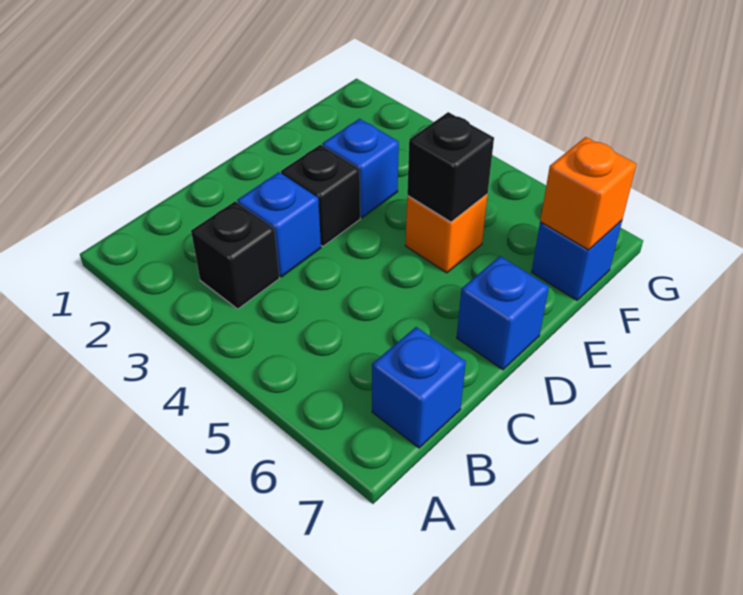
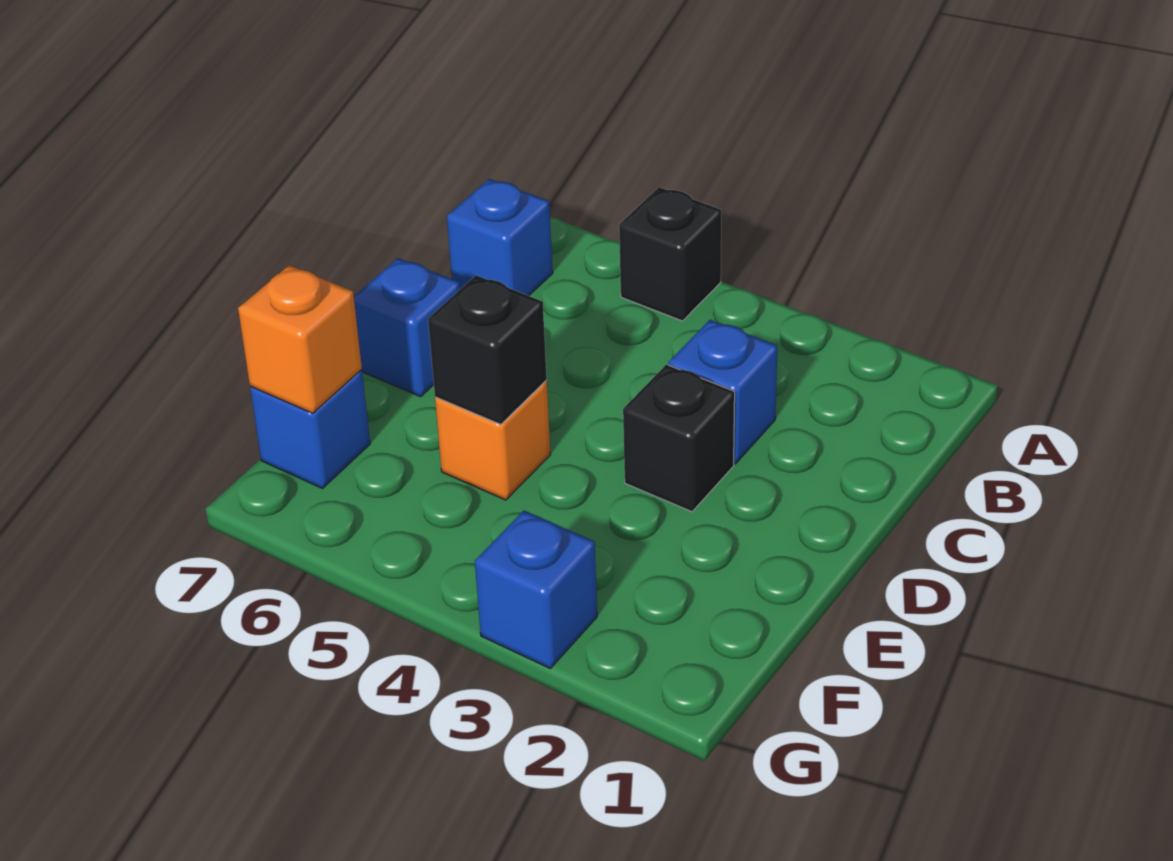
black brick B3 level 1 -> black brick A5 level 1
blue brick E3 level 1 -> blue brick G3 level 1

